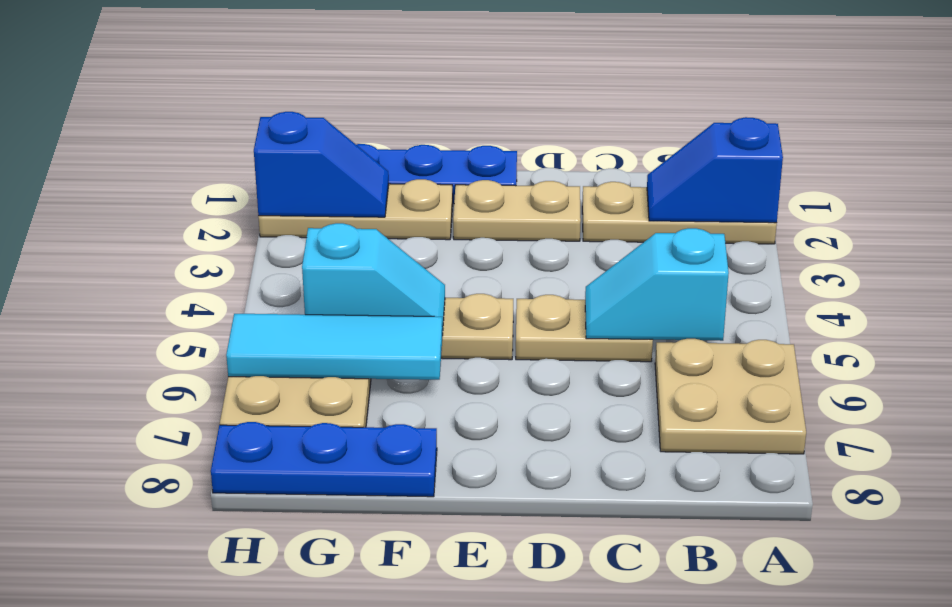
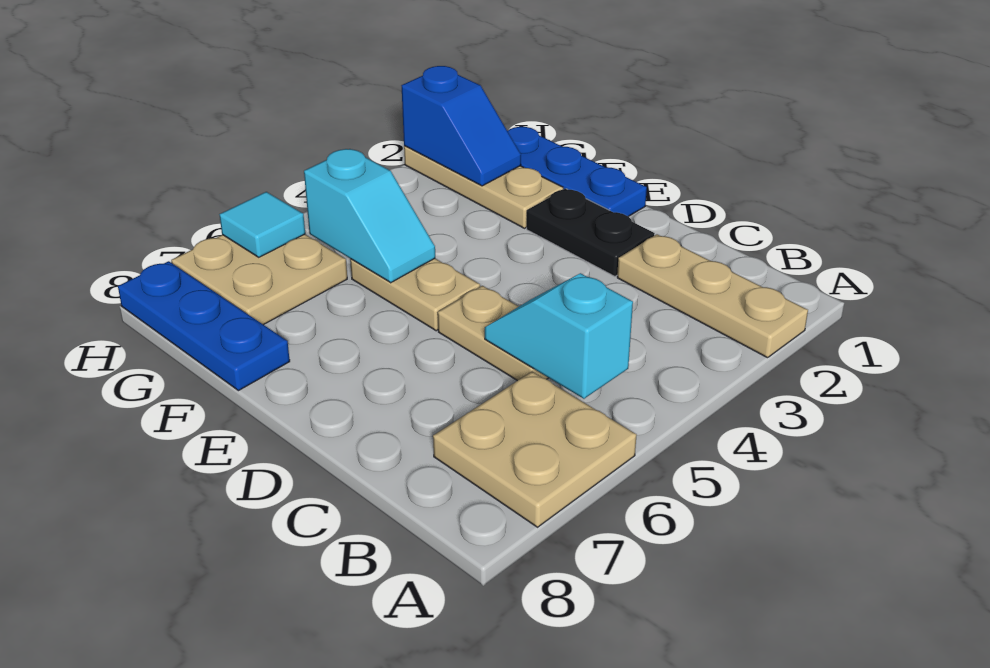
blue slope A2:B2 level 2 top A -> none
tan plate D2:E2 level 1 -> black plate D2:E2 level 1
cyan tile F6:H6 level 2 -> cyan tile H6 level 2

